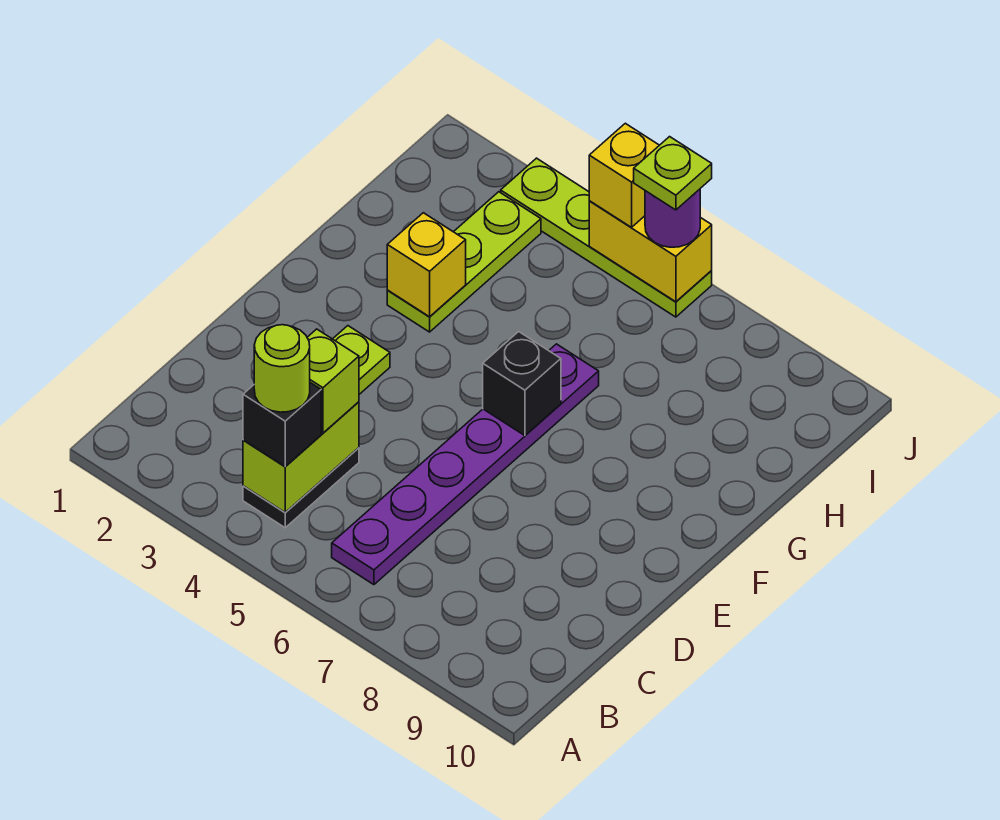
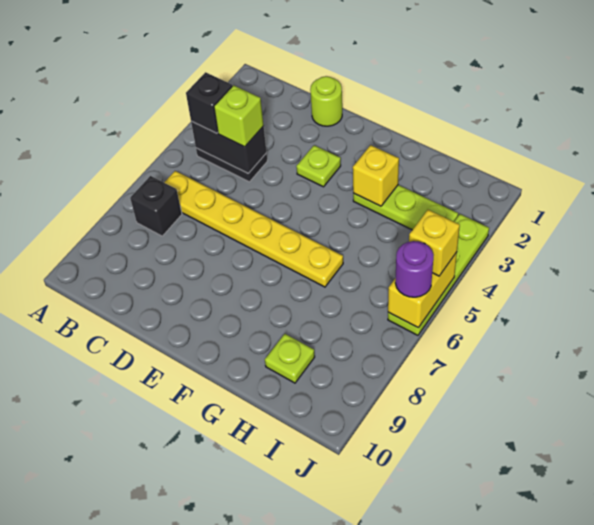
lime brick B4:C4 level 2 -> black brick B4:C4 level 2
lime round brick B4 level 4 -> lime round brick D1 level 1
purple plate B6:G6 level 1 -> yellow plate B6:G6 level 1
black brick F6 level 2 -> black brick B7 level 1
lime plate J6 level 4 -> lime plate H9 level 1

